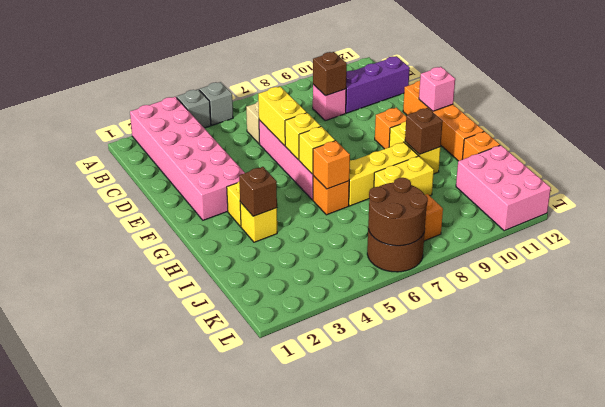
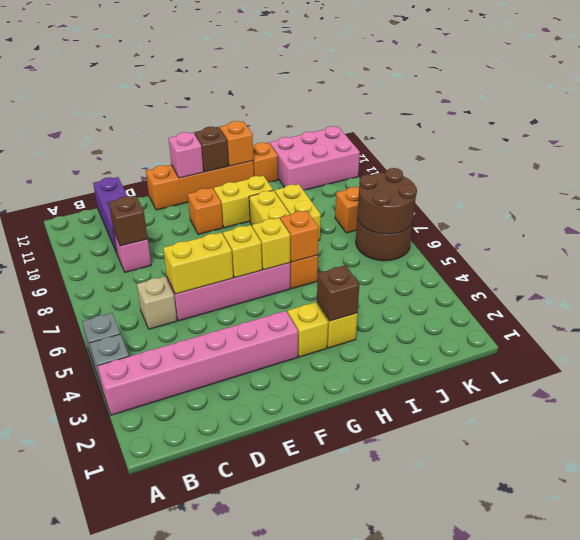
pink brick A2:F3 level 1 -> pink brick A3:F3 level 1
brown brick H10 level 2 -> brown brick G12 level 2
none -> orange brick H12 level 2

